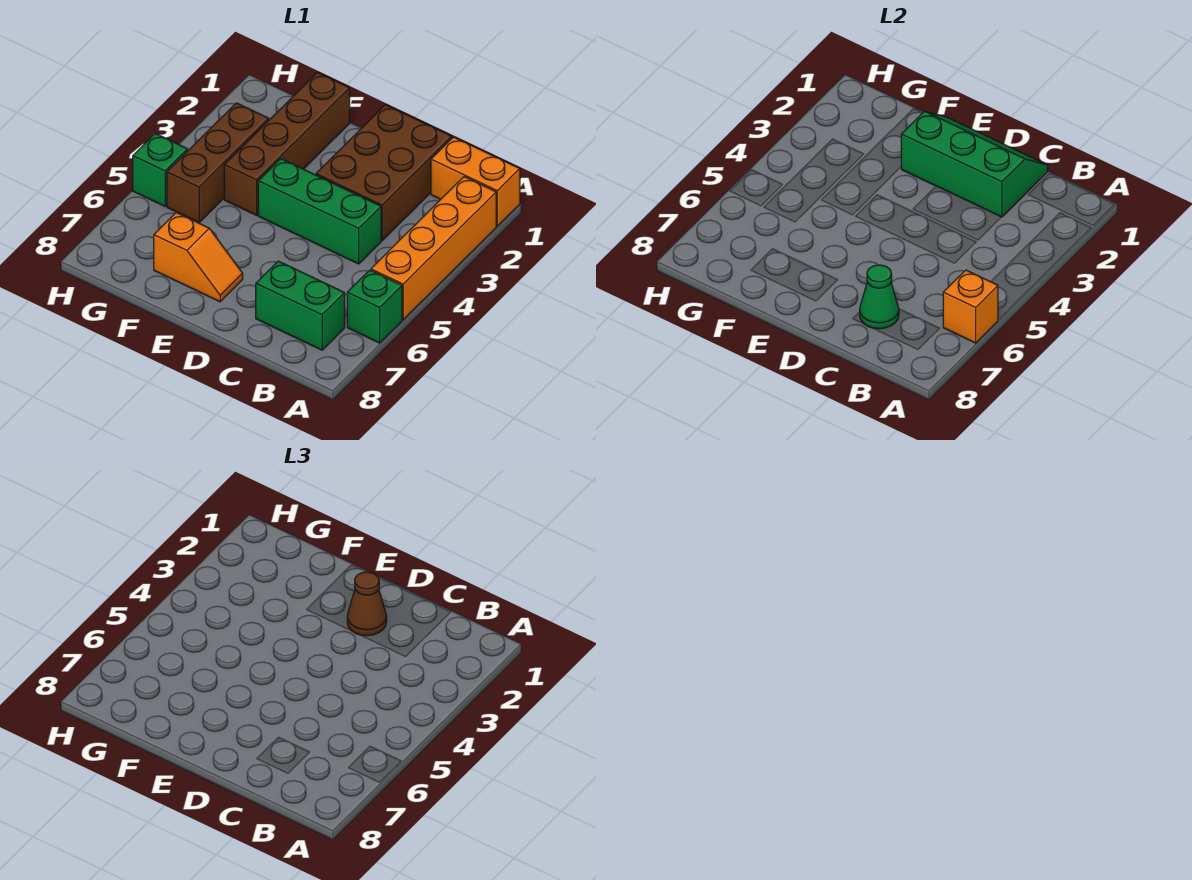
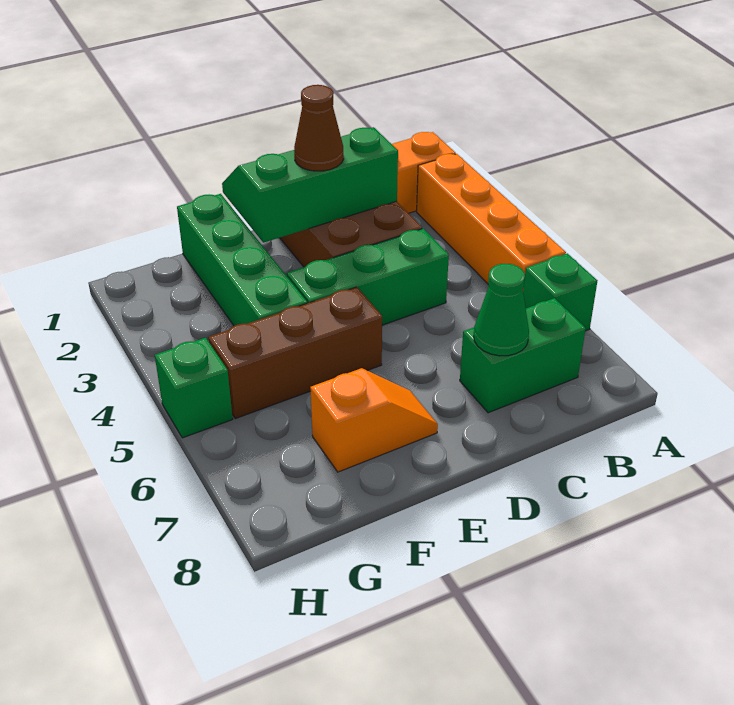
orange brick A6 level 2 -> none
brown brick F1:F4 level 1 -> green brick F1:F4 level 1
brown brick G3:G5 level 1 -> brown brick E5:G5 level 1

